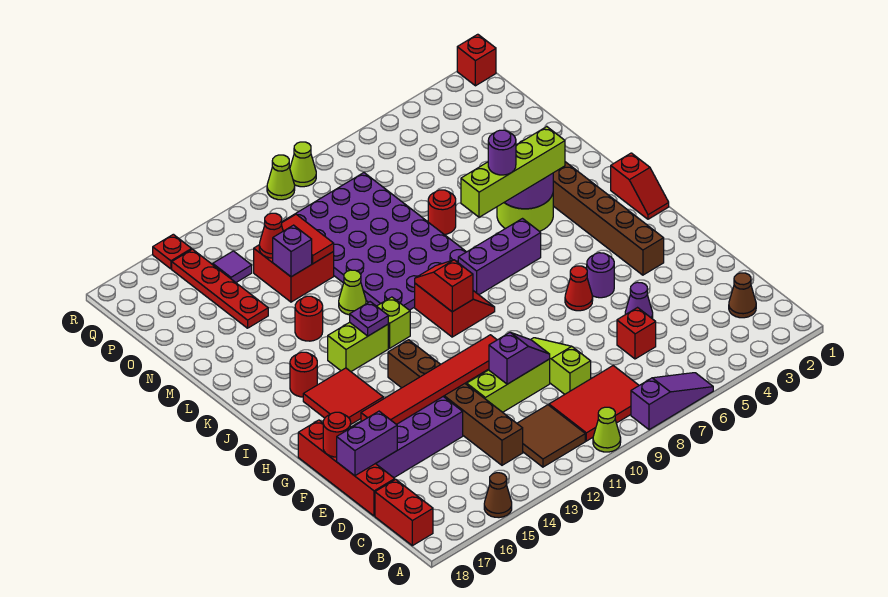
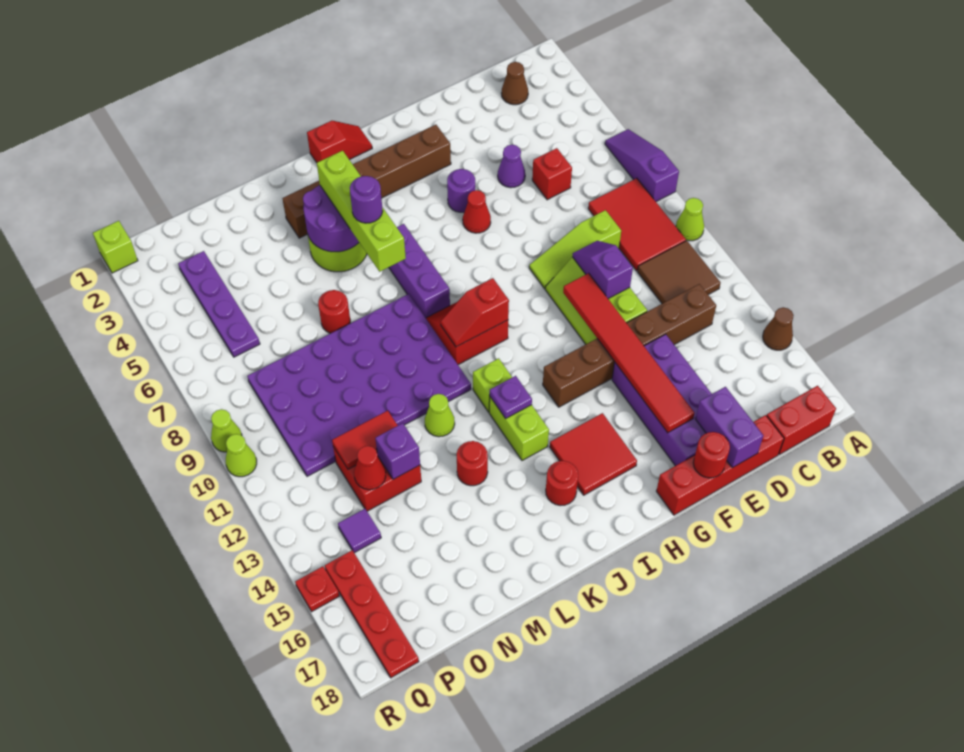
red plate N15:Q15 level 1 -> red plate Q15:Q18 level 1
none -> purple plate P3:P6 level 1
red brick R1 level 1 -> lime brick R1 level 1

